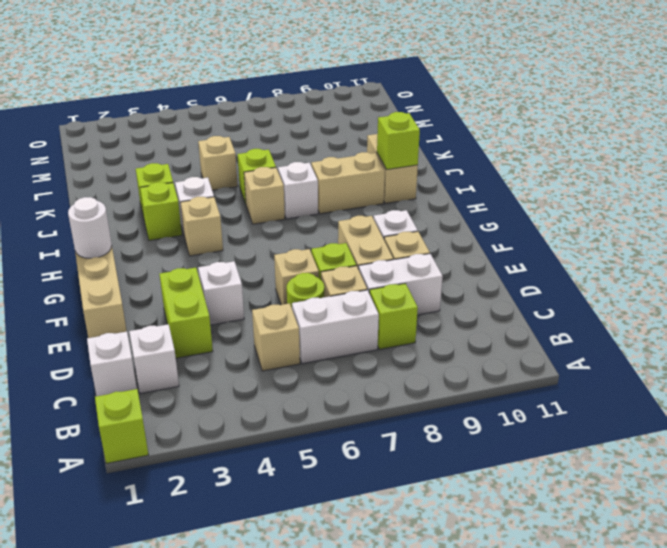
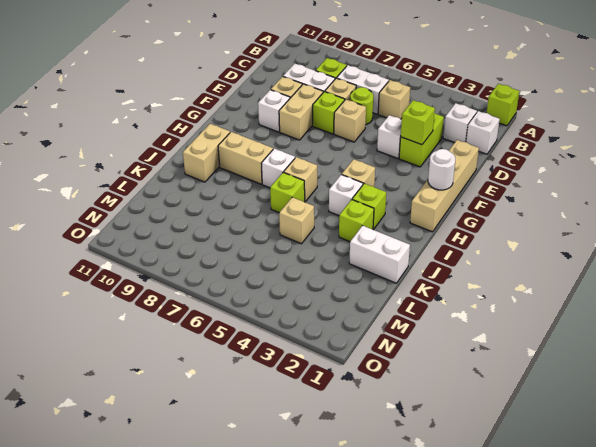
lime brick I10 level 2 -> lime brick E3 level 2
none -> white brick K1:K2 level 1

